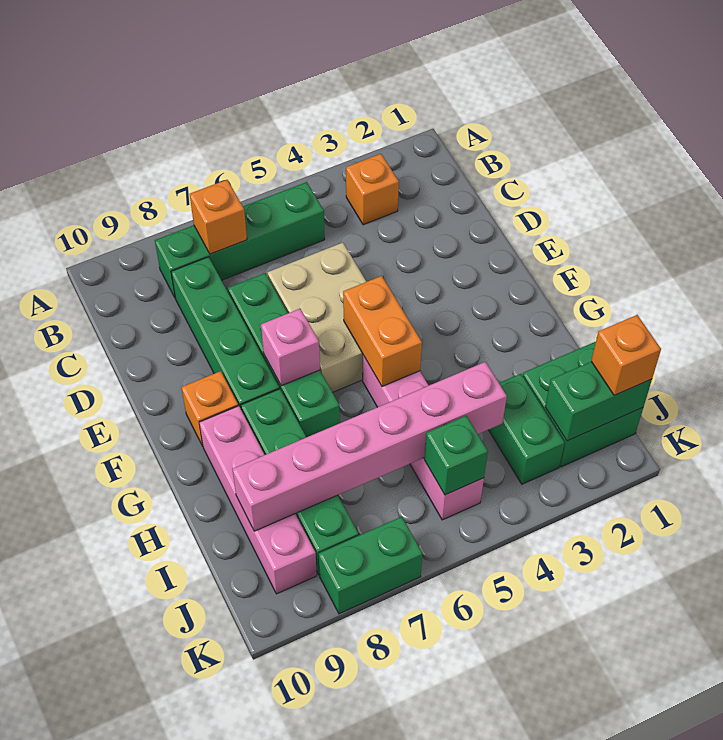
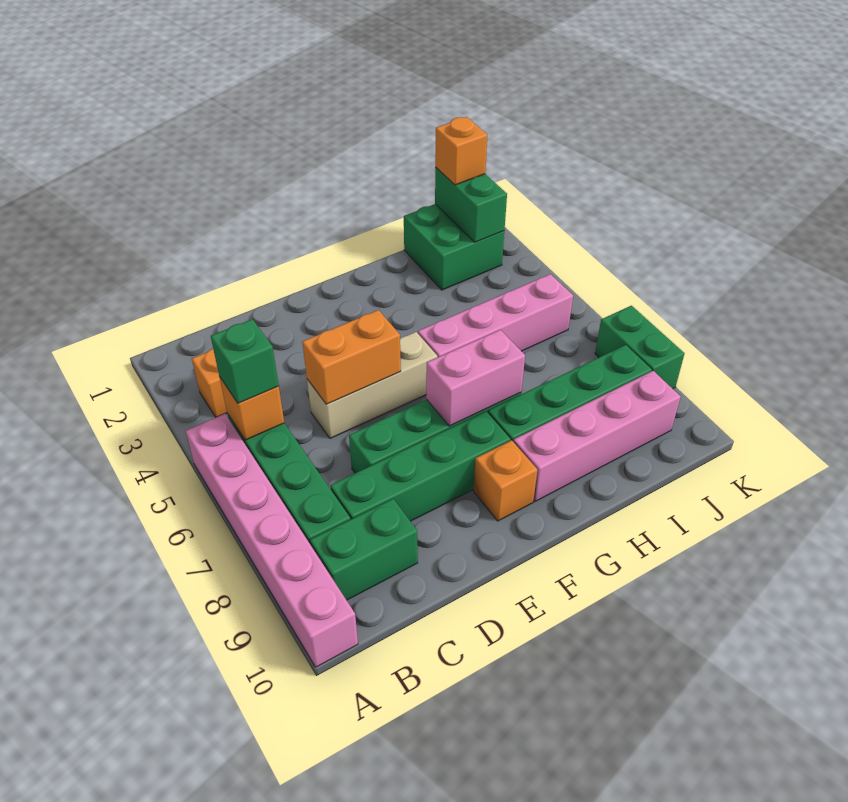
orange brick B7 level 2 -> orange brick B5 level 2
tan brick D5:F6 level 1 -> tan brick D5:F5 level 1
orange brick F5:G5 level 2 -> orange brick D5:E5 level 2
pink brick F7 level 2 -> pink brick F7:G7 level 2
green brick I3:J3 level 1 -> green brick B9:C9 level 1
pink brick I4:I9 level 2 -> pink brick A5:A10 level 1
green brick J5 level 2 -> green brick B5 level 3

